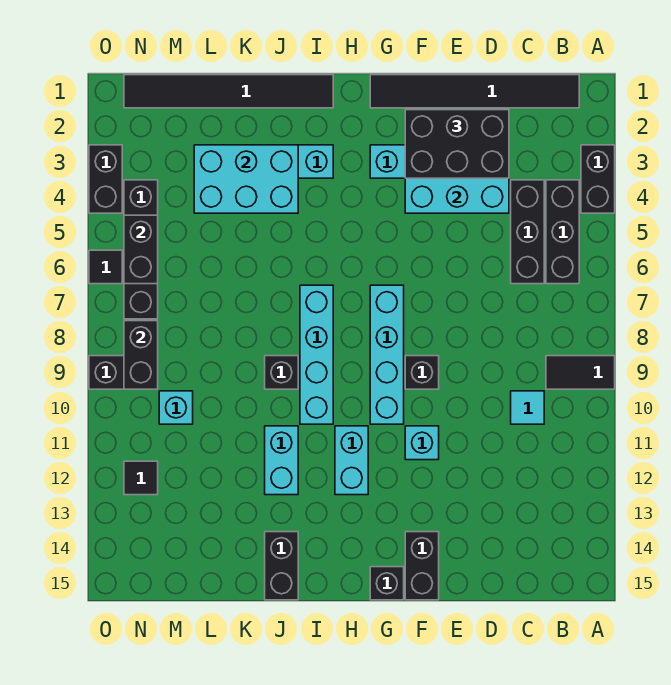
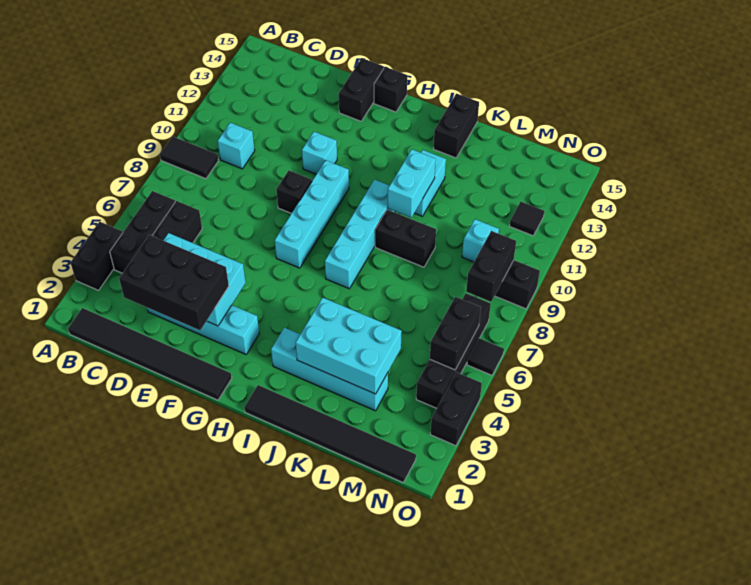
cyan tile C10 level 1 -> cyan brick C10 level 1
cyan brick H11:H12 level 1 -> cyan brick J10:J11 level 2
black brick J9 level 1 -> black brick J9:K9 level 1

